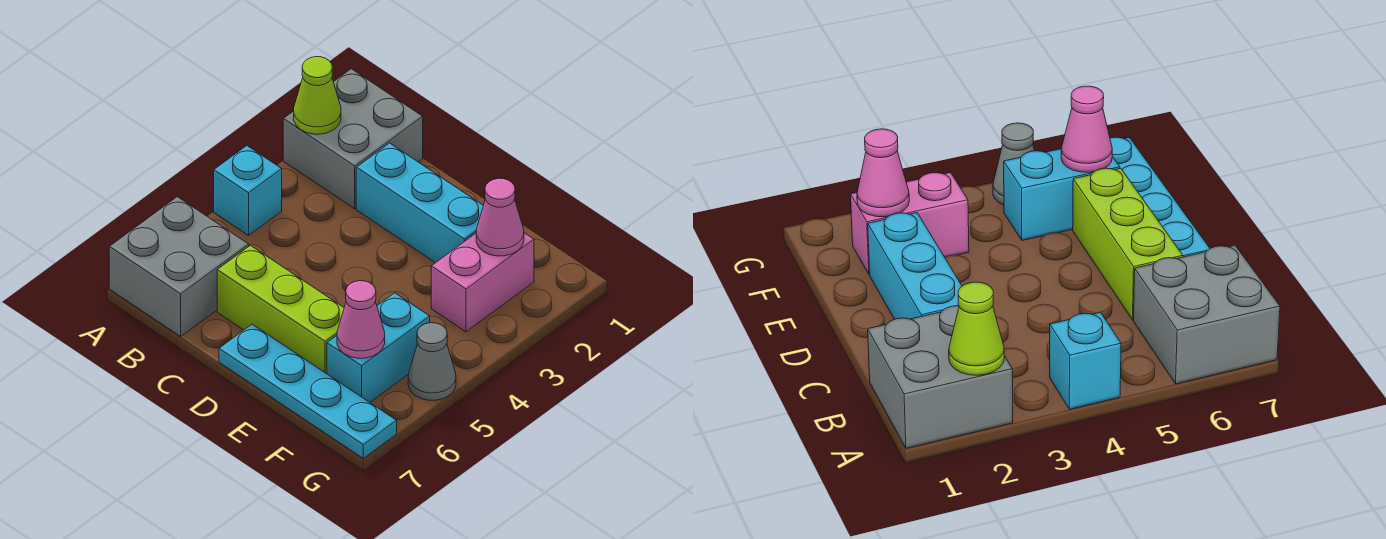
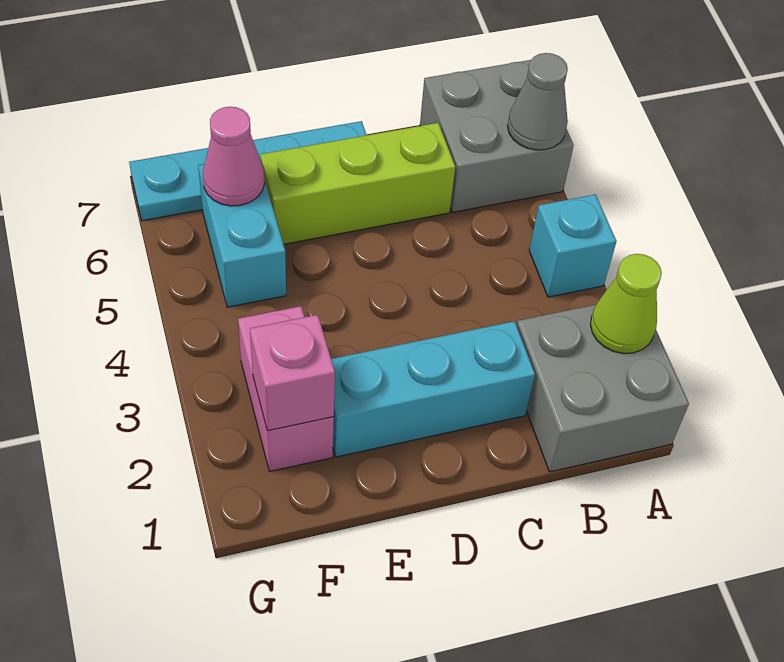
pink cone F2 level 2 -> pink brick F2 level 2
grey cone G5 level 1 -> grey cone A6 level 2

